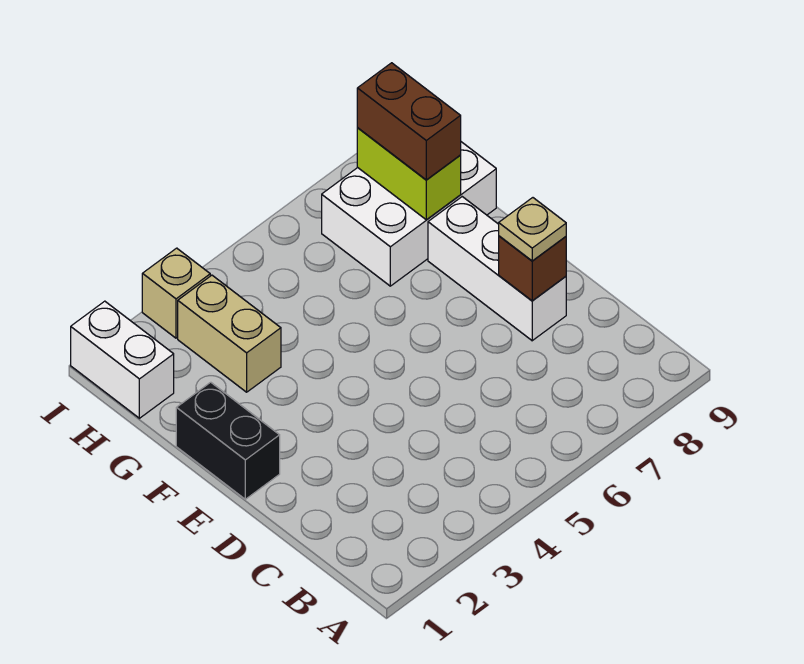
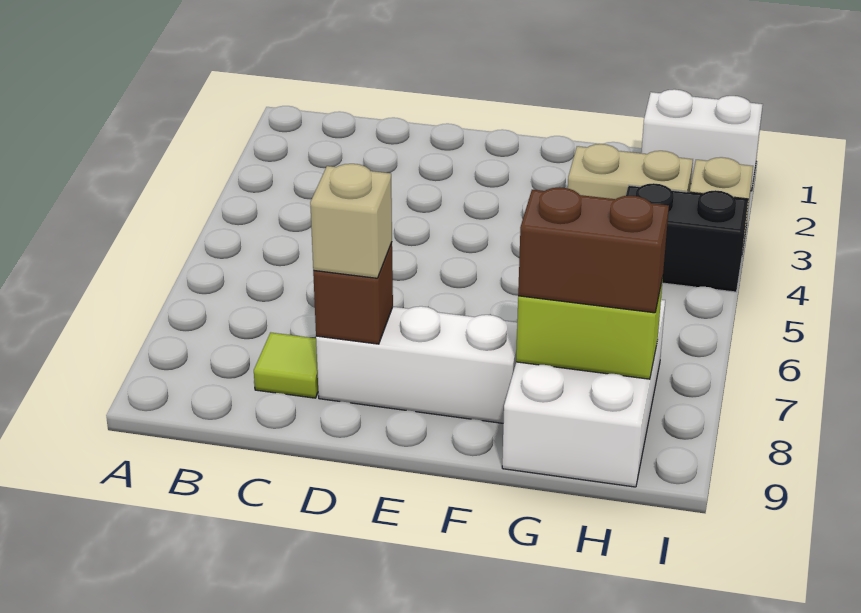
none -> lime tile C8 level 1
tan plate D8 level 3 -> tan brick D8 level 3
black brick E1:F1 level 1 -> black brick H4:I4 level 1

